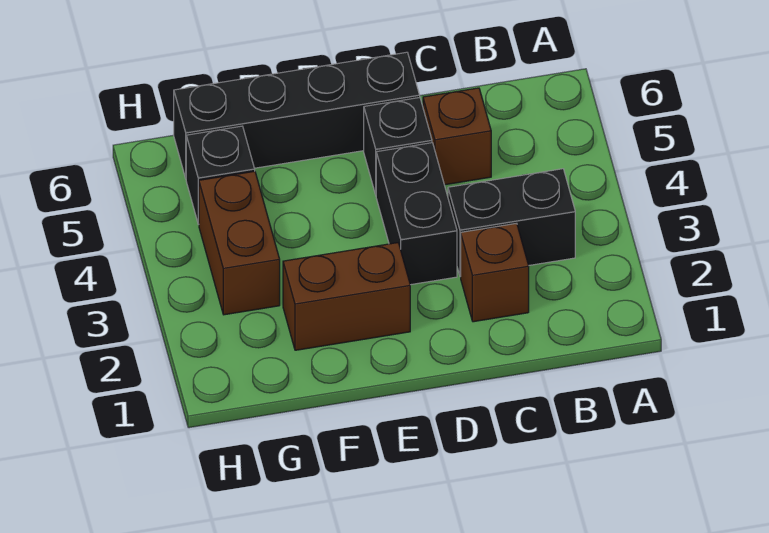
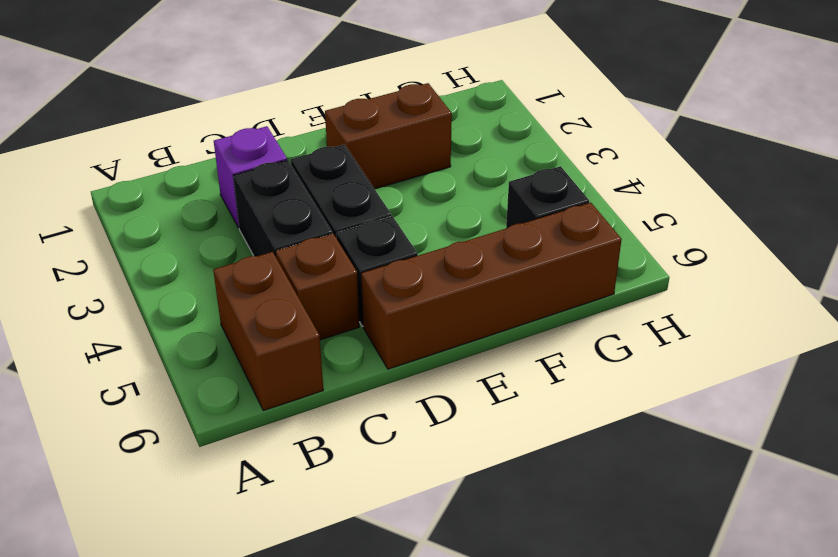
black brick B3:C3 level 1 -> black brick C3:C4 level 1
brown brick C2 level 1 -> purple brick C2 level 1
black brick D6:G6 level 1 -> brown brick D6:G6 level 1
brown brick G3:G4 level 1 -> brown brick B5:B6 level 1

